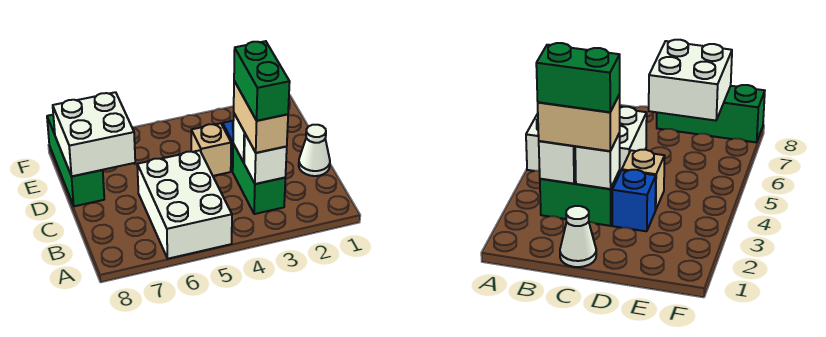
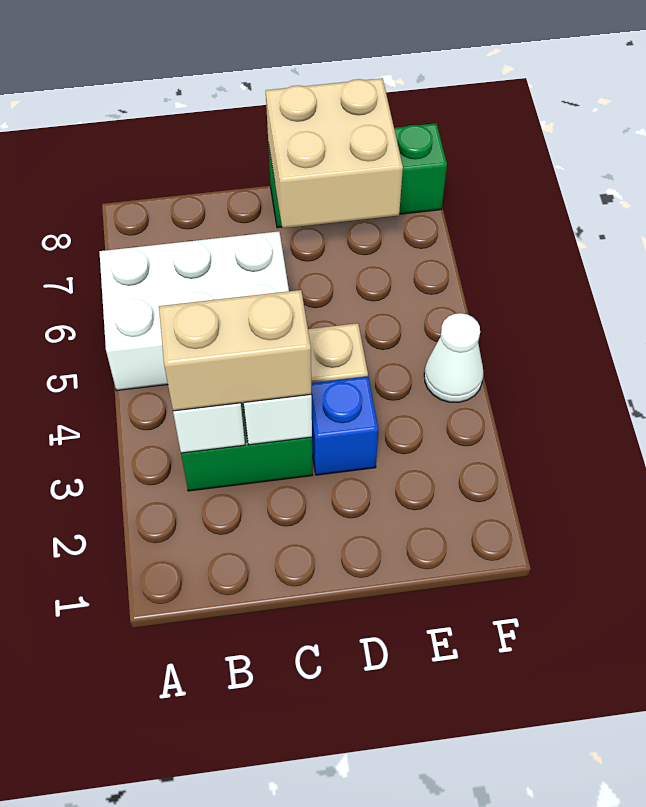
green brick B3:C3 level 4 -> none
white cone C1 level 1 -> white cone F4 level 1
white brick D7:E8 level 2 -> tan brick D7:E8 level 2

